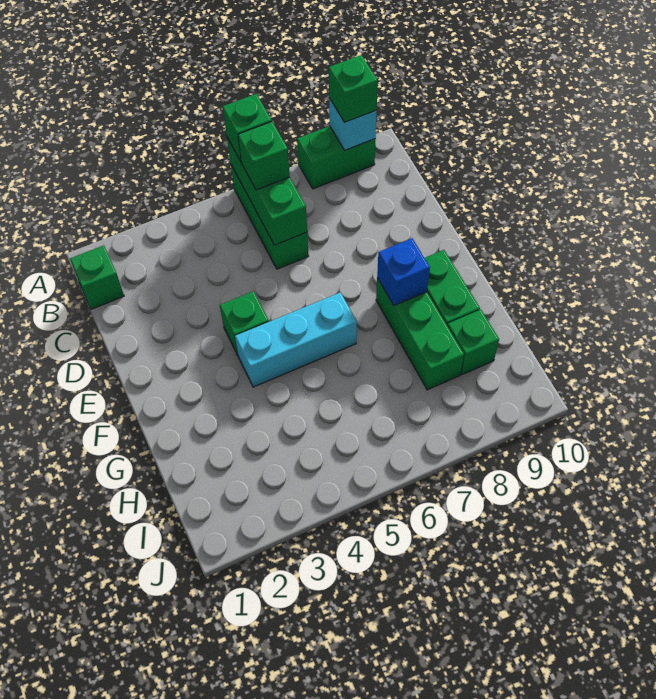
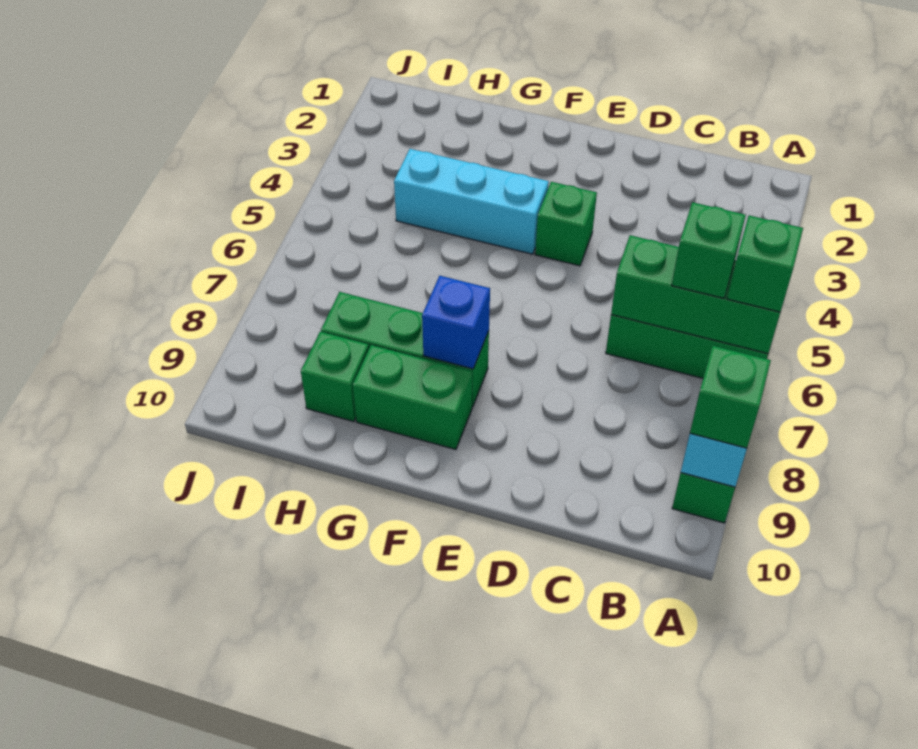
green brick B1 level 1 -> none
cyan brick F4:F6 level 1 -> cyan brick F4:H4 level 1

